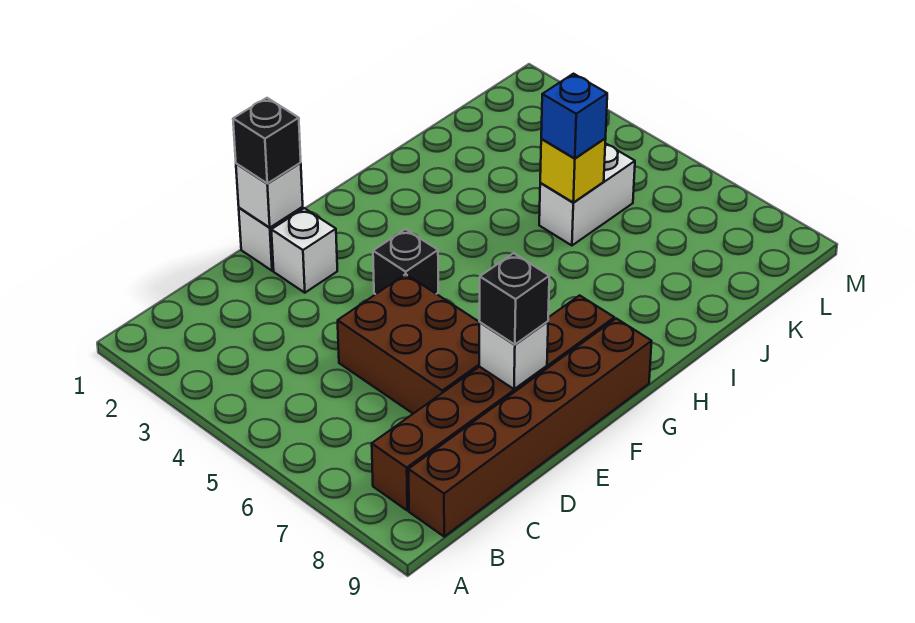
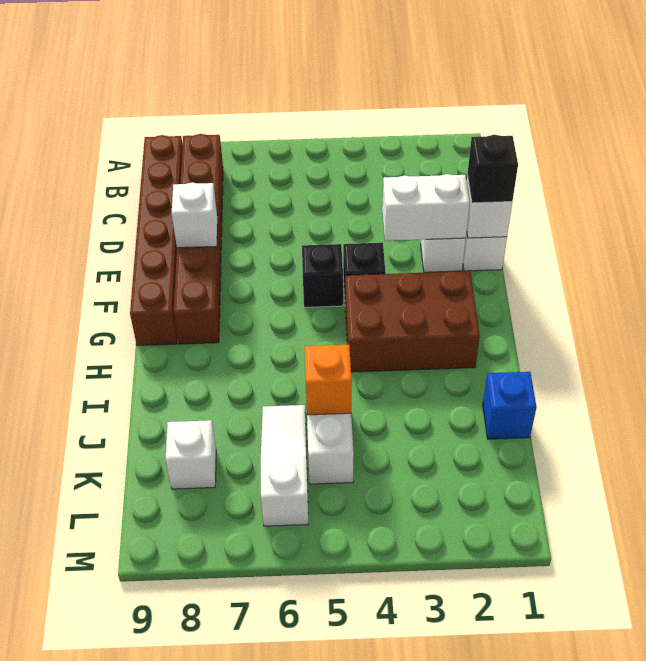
brown brick D5:E7 level 1 -> brown brick G2:H4 level 1
none -> white brick E2:E3 level 2
black brick E8 level 3 -> black brick F5 level 1
yellow brick J5 level 2 -> orange brick J5 level 2
blue brick J5 level 3 -> blue brick J1 level 1
none -> white slope J6:L6 level 1 top L
none -> white brick K8 level 1

